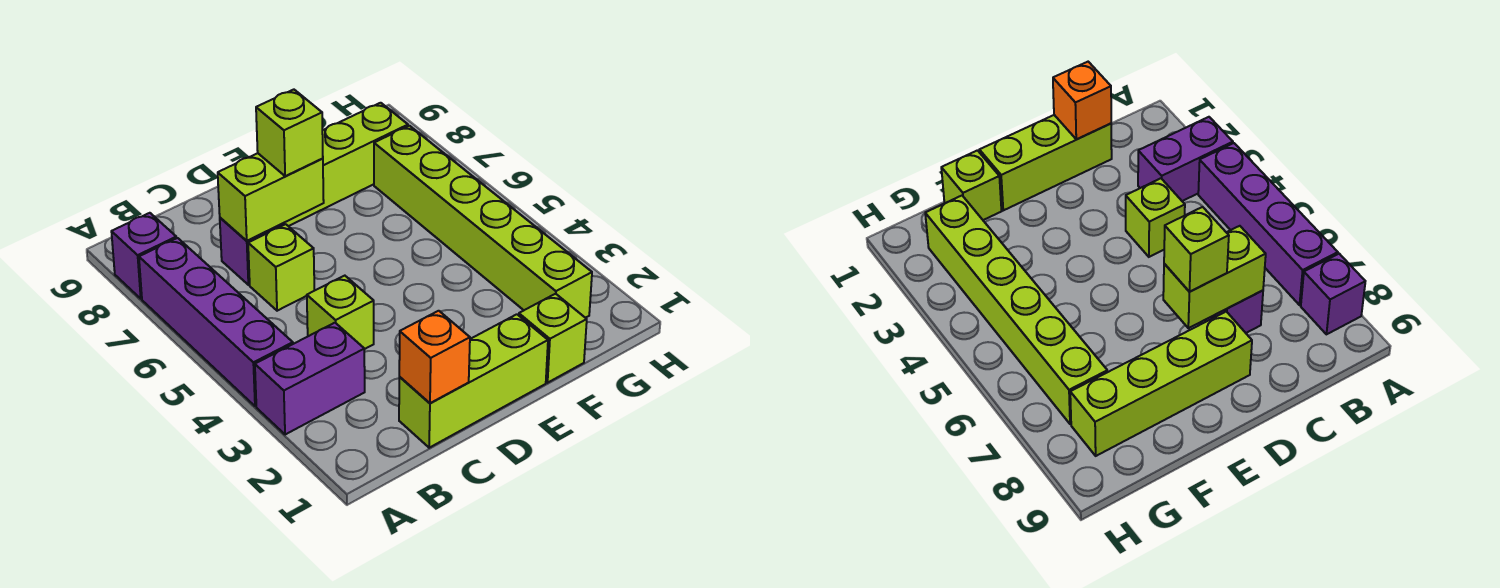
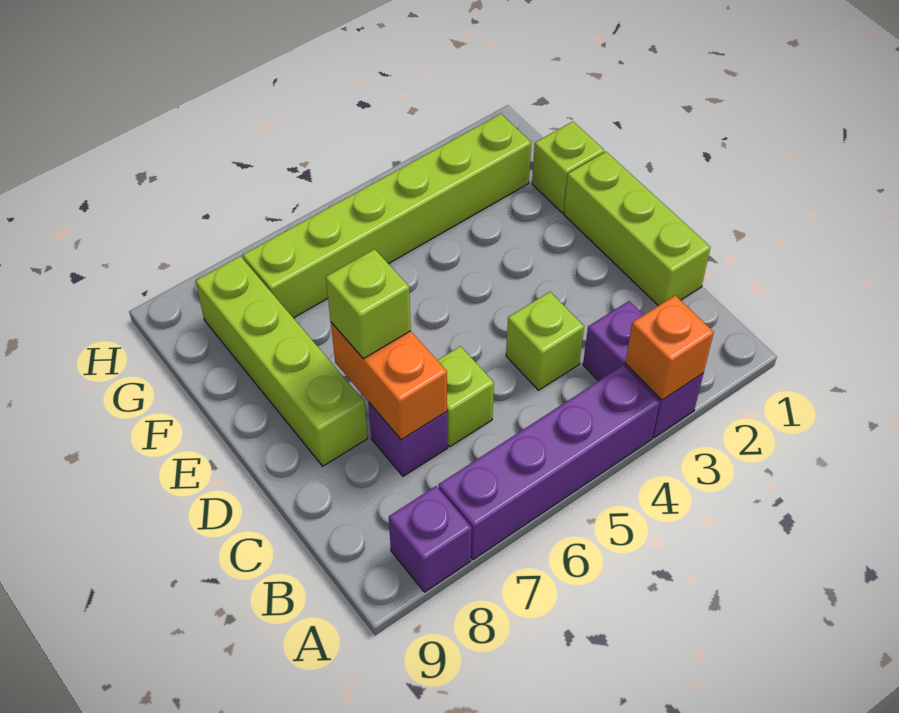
orange brick C1 level 2 -> orange brick A3 level 2
lime brick C7:D7 level 2 -> orange brick C7:D7 level 2

